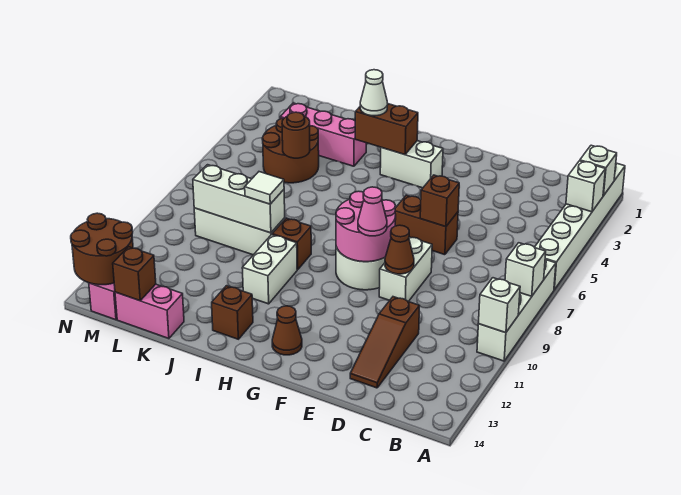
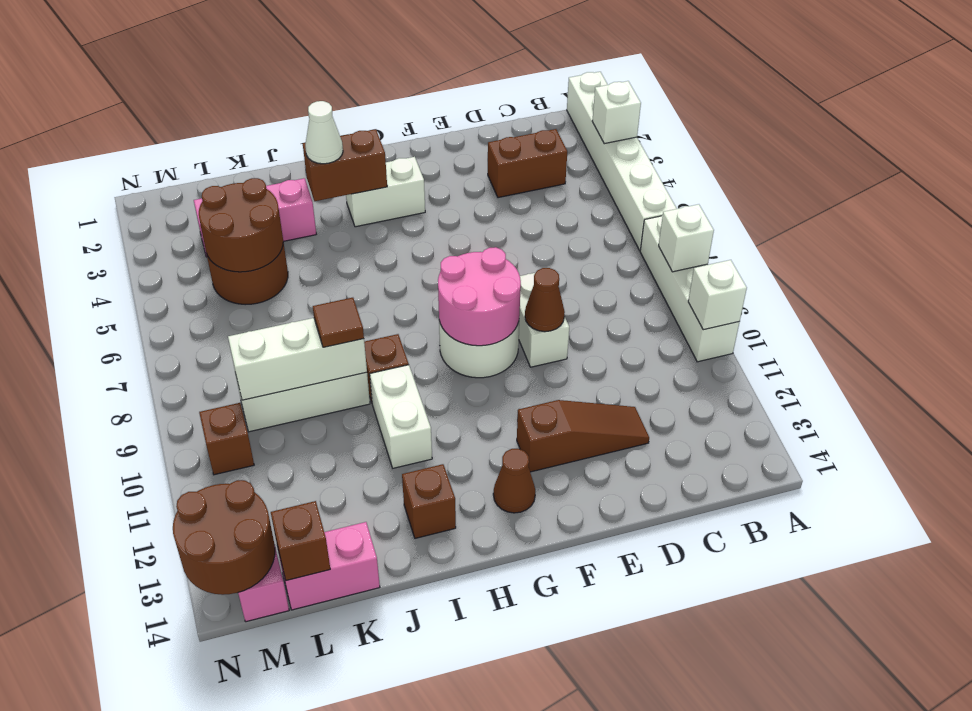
white brick A2 level 2 -> none
brown slope D11:D13 level 1 top 11 -> brown slope D12:F12 level 1 top F
brown brick E6:F6 level 1 -> brown brick C3:D3 level 1
brown brick E6 level 2 -> brown brick M10 level 1
pink cone F9 level 3 -> none
white tile J9 level 3 -> brown tile J9 level 3
brown round brick K5 level 2 -> brown round brick K4:L5 level 2

